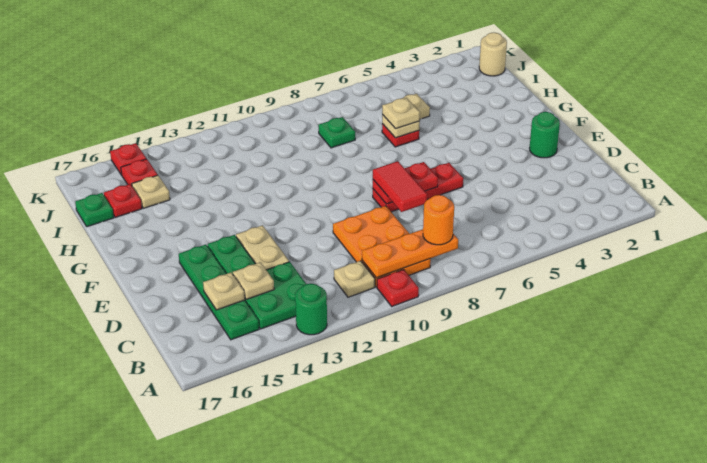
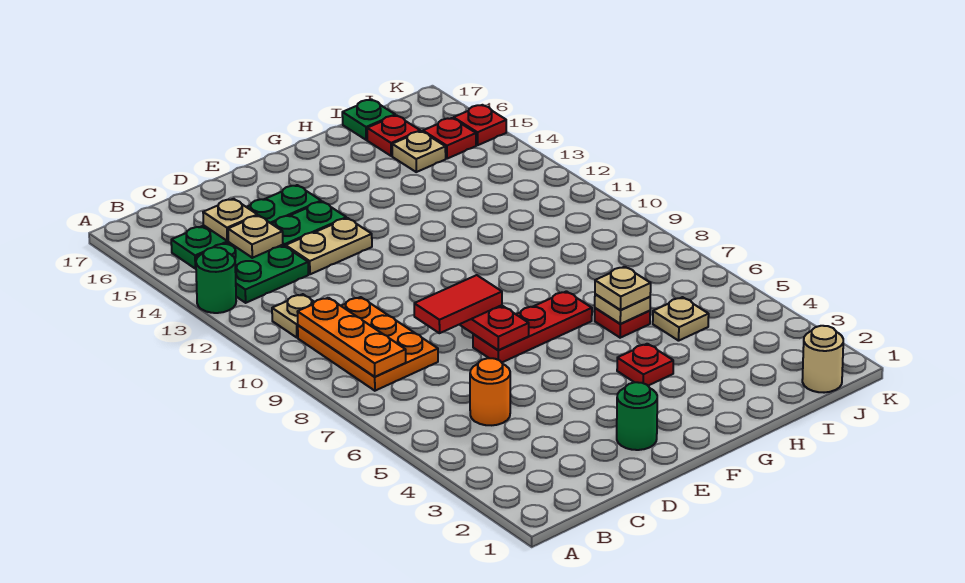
red plate A10 level 1 -> red plate G4 level 1
orange round brick B8 level 3 -> orange round brick C5 level 1
orange plate B9:D10 level 1 -> orange plate B8:C10 level 1
red plate E6:E8 level 1 -> red plate E7:G7 level 1
green plate I8 level 1 -> none

